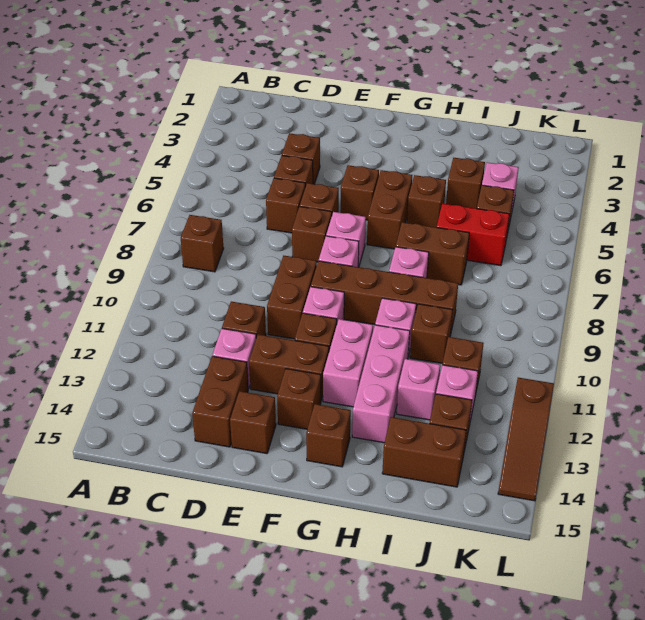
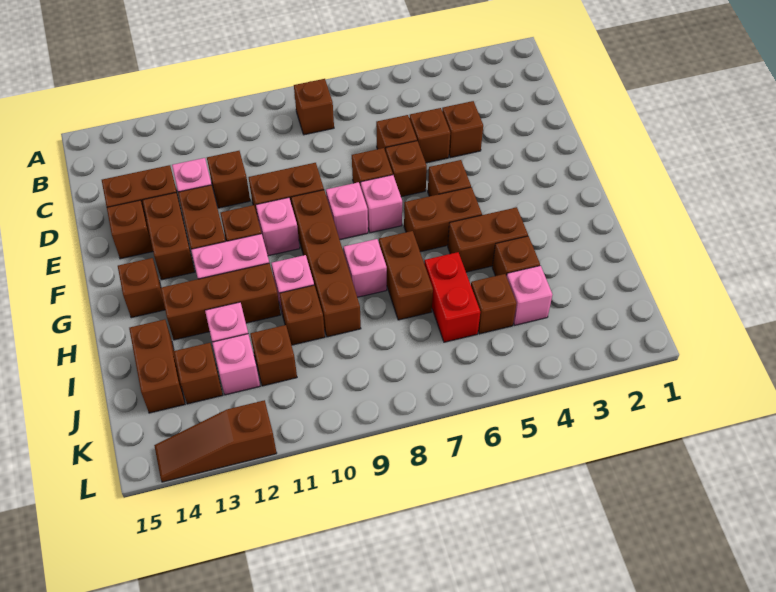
brown brick F13 level 1 -> brown brick E13:F13 level 1
brown brick H5 level 1 -> brown brick H4:H5 level 1
pink brick H11:H13 level 1 -> brown brick H11:H13 level 1

